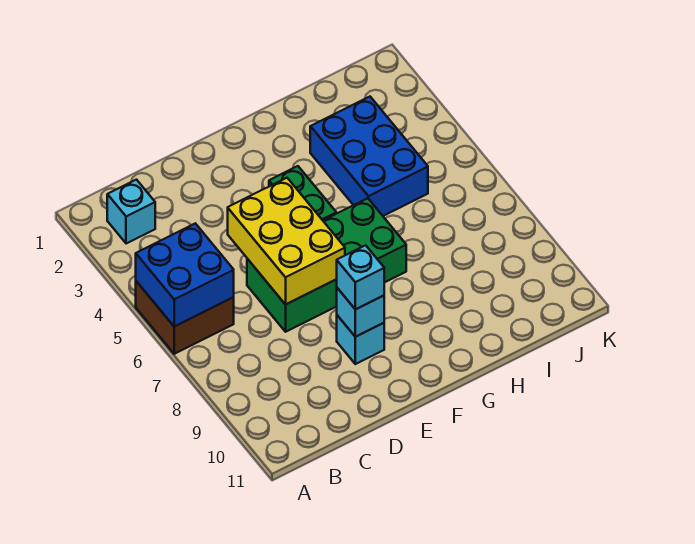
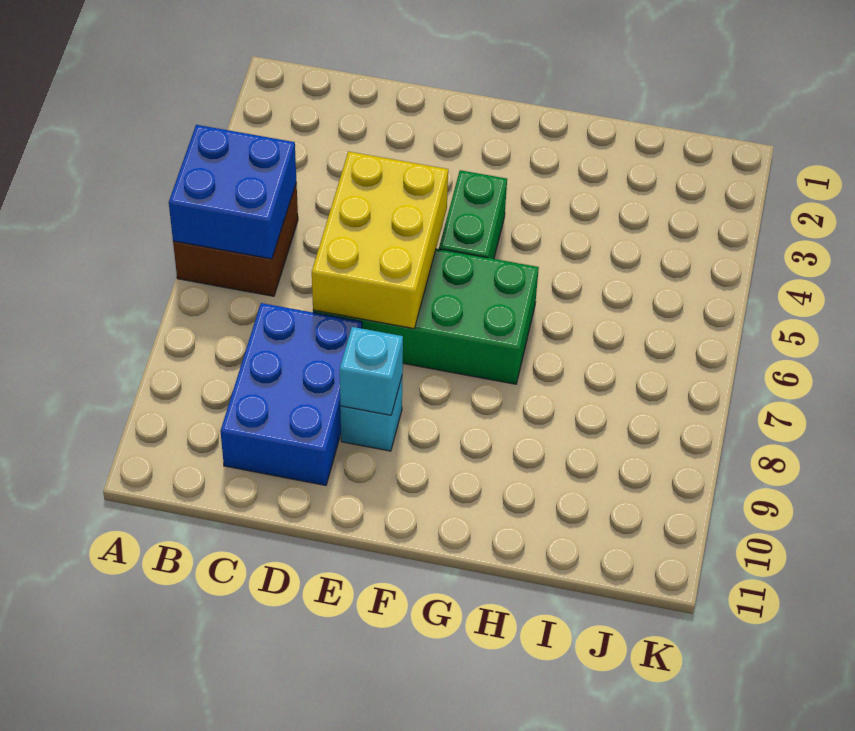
cyan brick B2 level 1 -> none
cyan brick E9 level 3 -> none
blue brick H3:I5 level 1 -> blue brick C8:D10 level 1

